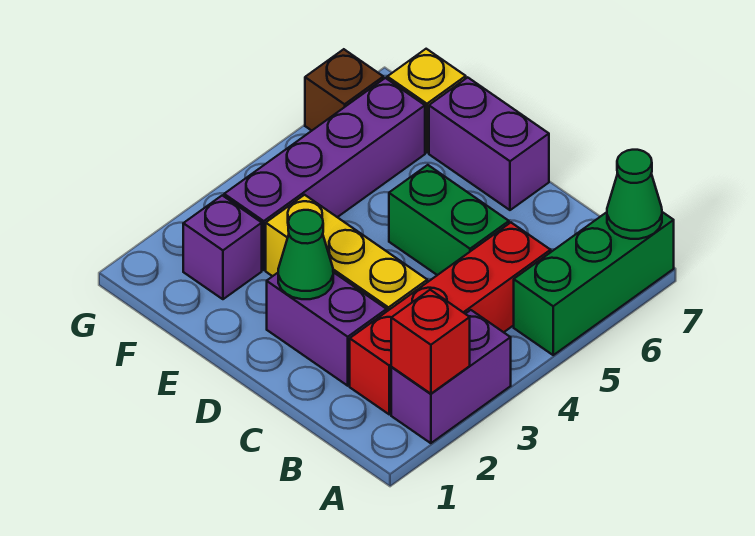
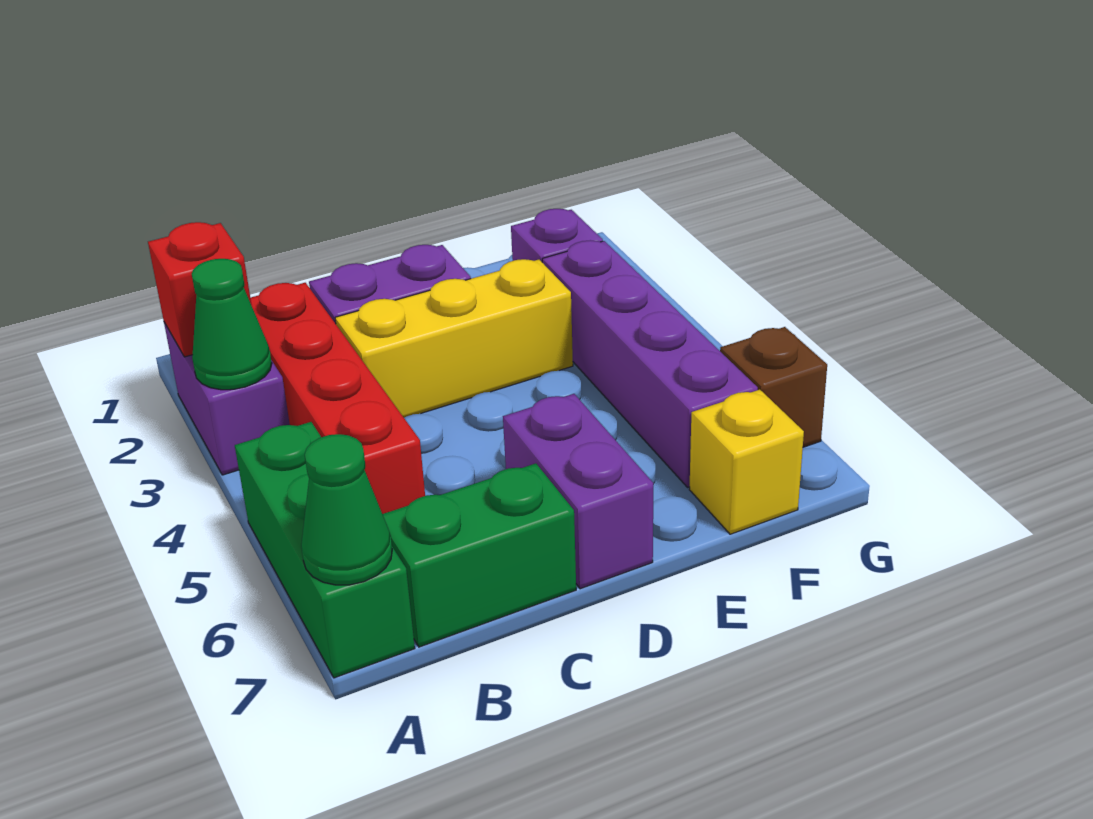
green brick C5:D5 level 1 -> green brick B7:C7 level 1
green cone D2 level 2 -> green cone A3 level 2
purple brick D7:E7 level 1 -> purple brick D6:D7 level 1

